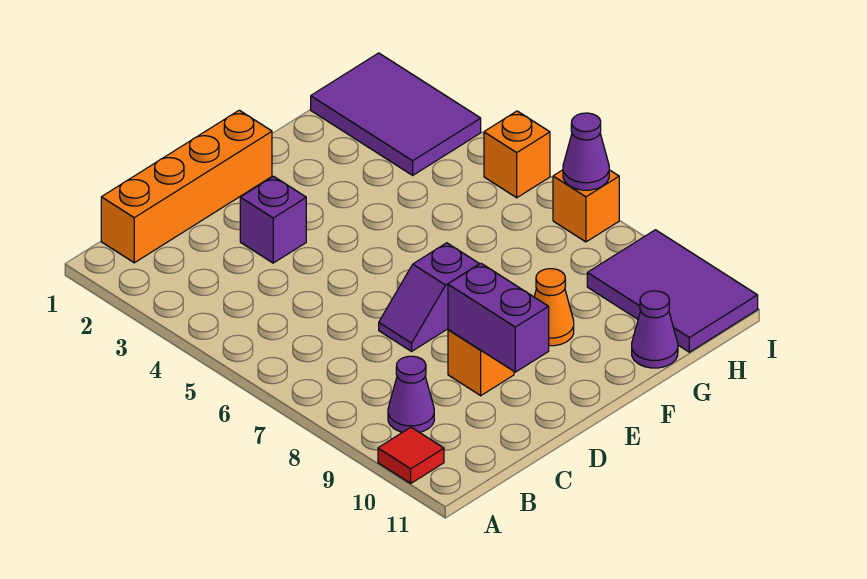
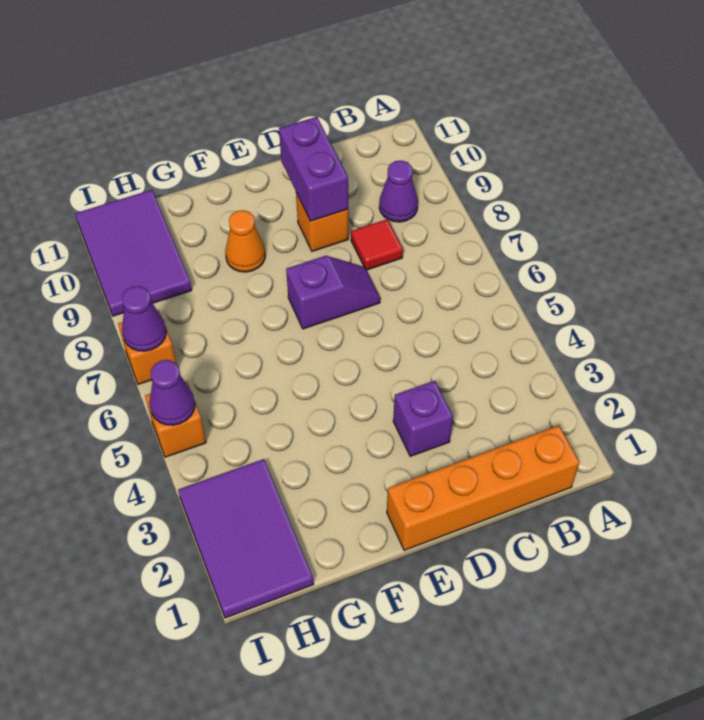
red tile A10 level 1 -> red tile C8 level 1
purple cone G11 level 1 -> purple cone I5 level 2

